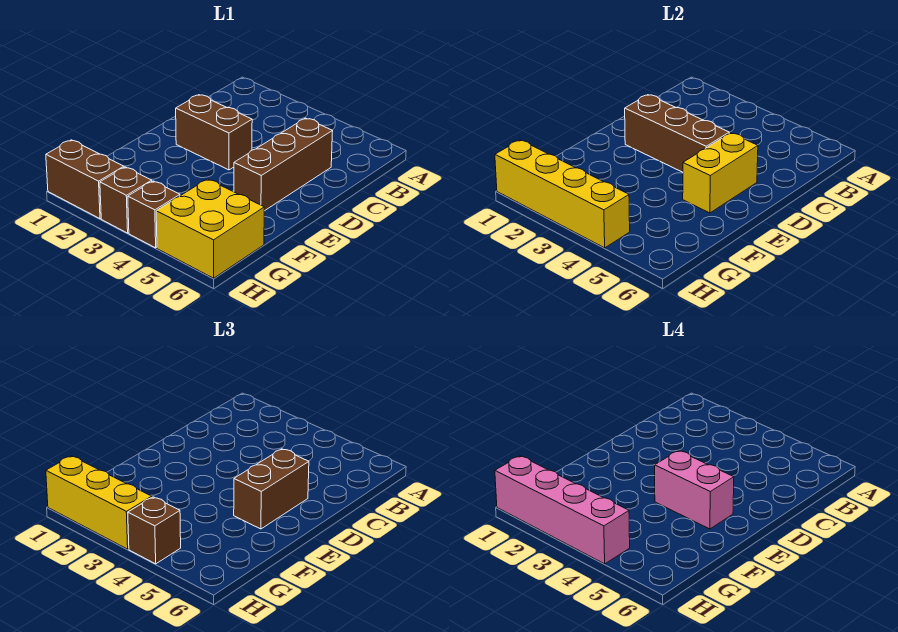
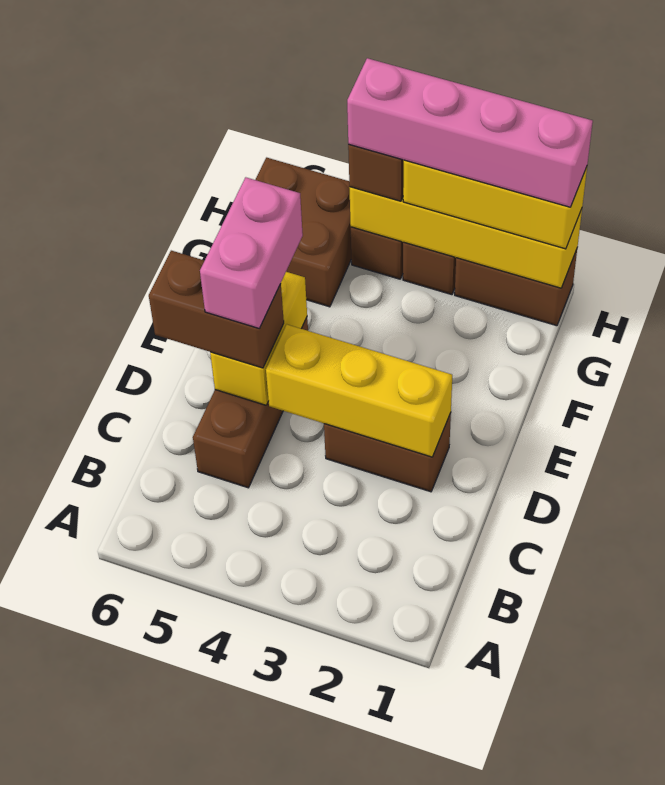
brown brick D2:D4 level 2 -> yellow brick D2:D4 level 2
brown brick D5:E5 level 3 -> brown brick D5:D6 level 3
pink brick E4:E5 level 4 -> pink brick D5:E5 level 4
yellow brick G5:H6 level 1 -> brown brick G5:H6 level 1

